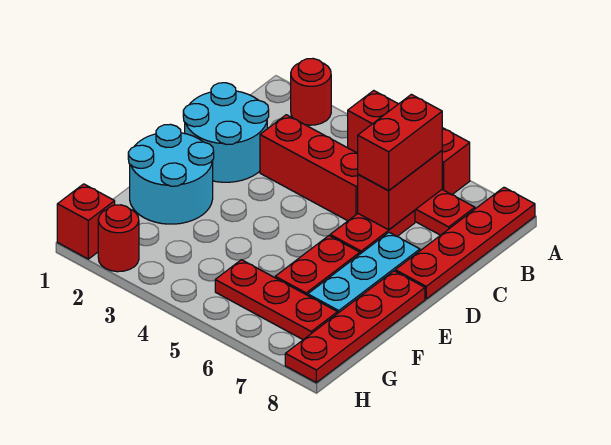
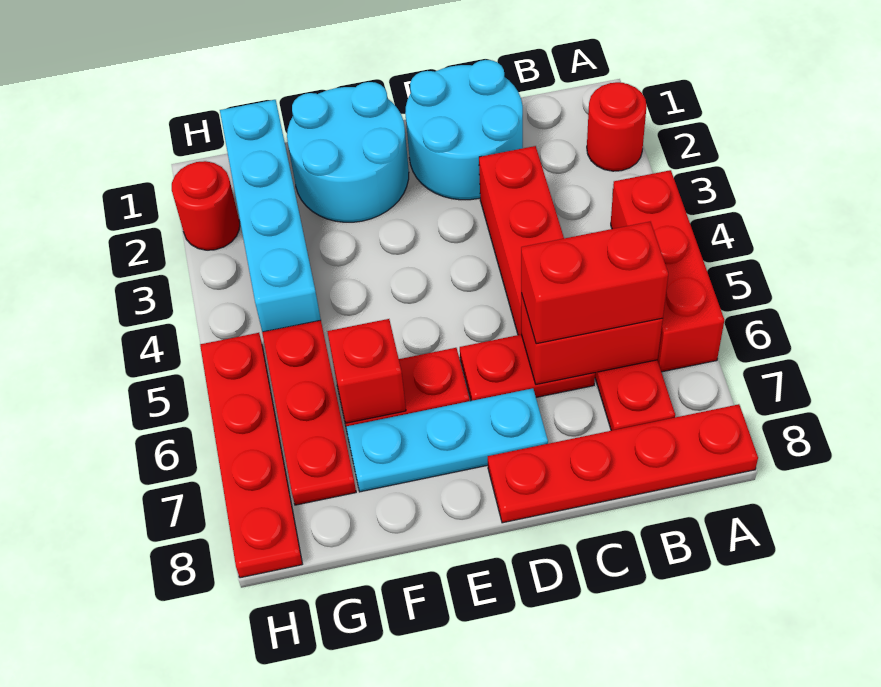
red plate E8:H8 level 1 -> red plate H5:H8 level 1
none -> cyan brick G1:G4 level 1
red brick H1 level 1 -> red brick F6 level 2

